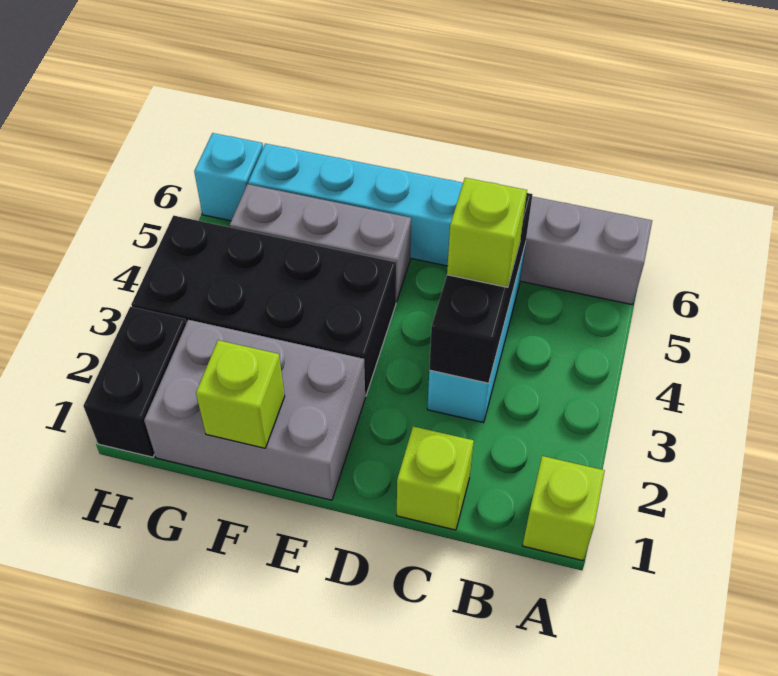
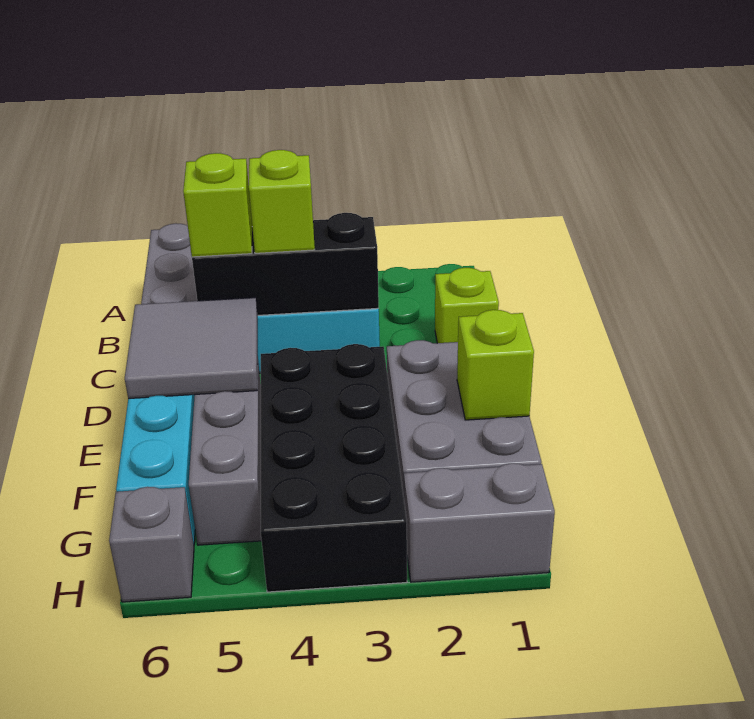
lime brick A1 level 1 -> lime brick C5 level 3
none -> grey tile D5:E6 level 2
black brick H1:H2 level 1 -> grey brick H1:H2 level 1
cyan brick H6 level 1 -> grey brick H6 level 1

